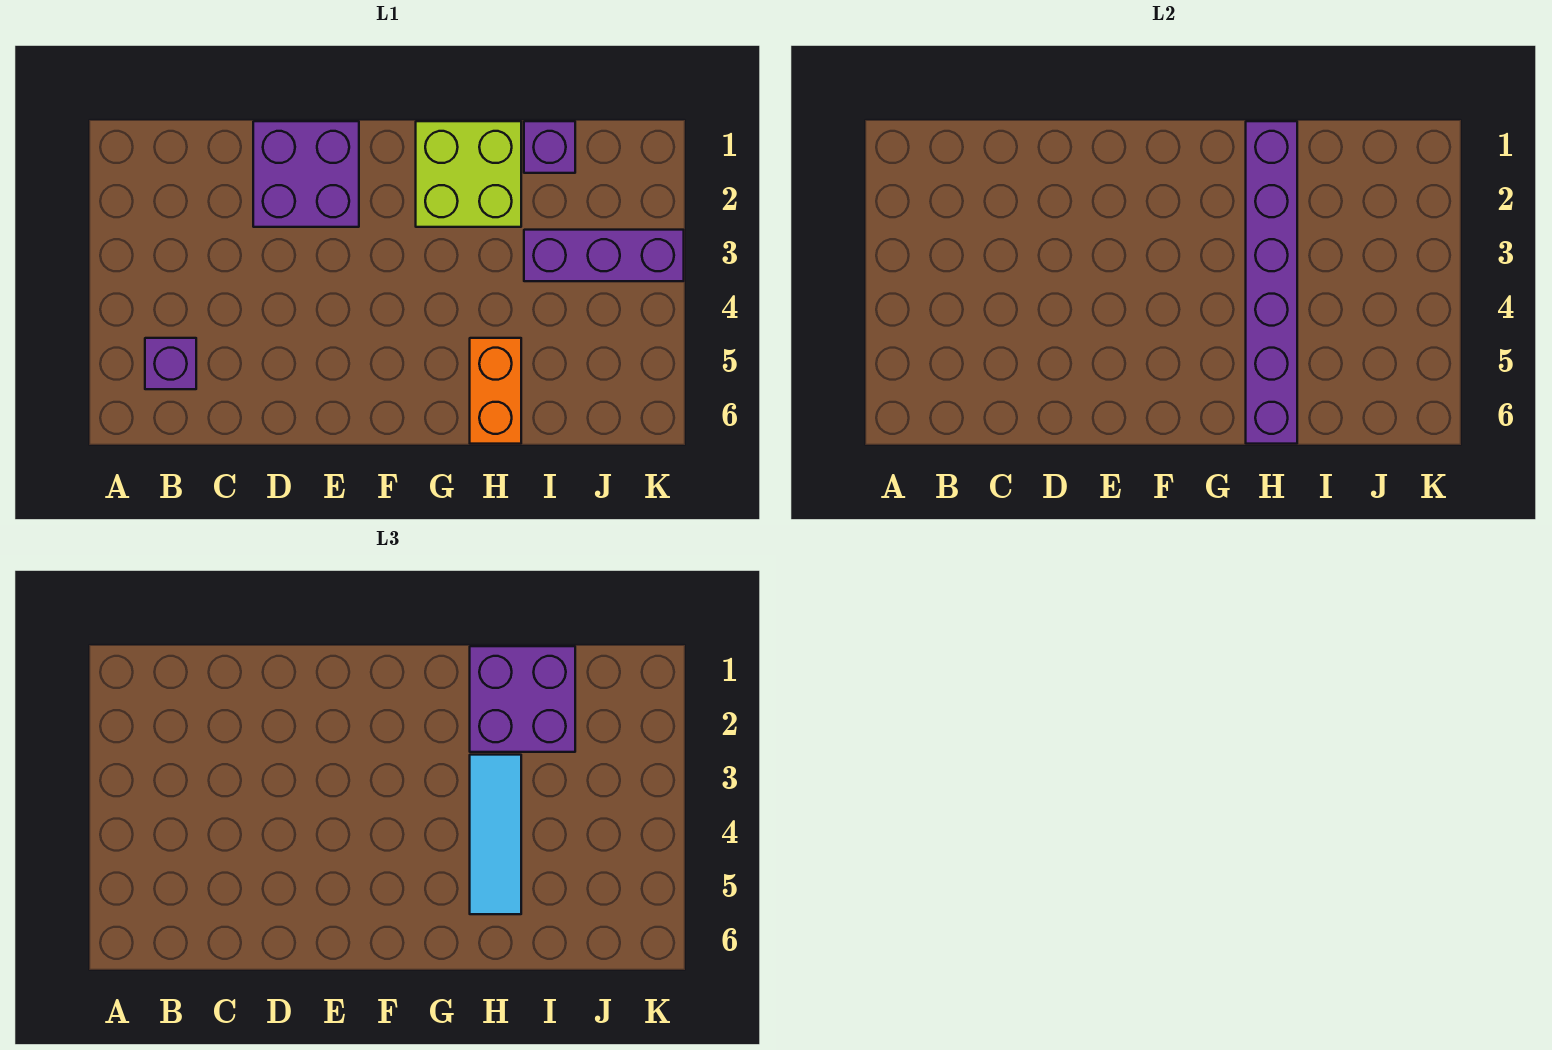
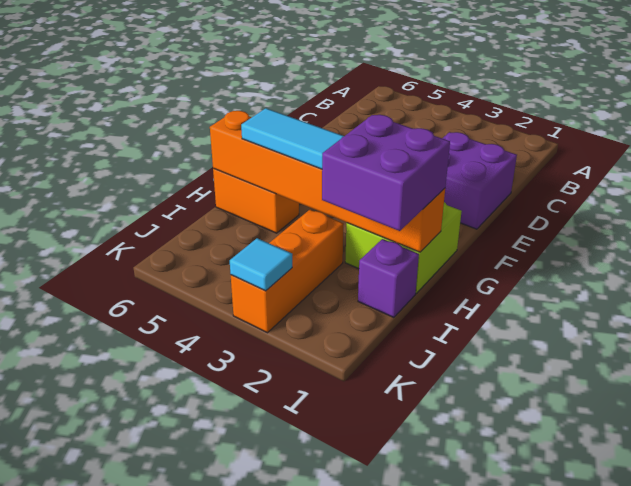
purple brick B5 level 1 -> none
purple brick H1:H6 level 2 -> orange brick H1:H6 level 2
purple brick I3:K3 level 1 -> orange brick I3:K3 level 1
none -> cyan tile K3 level 2

